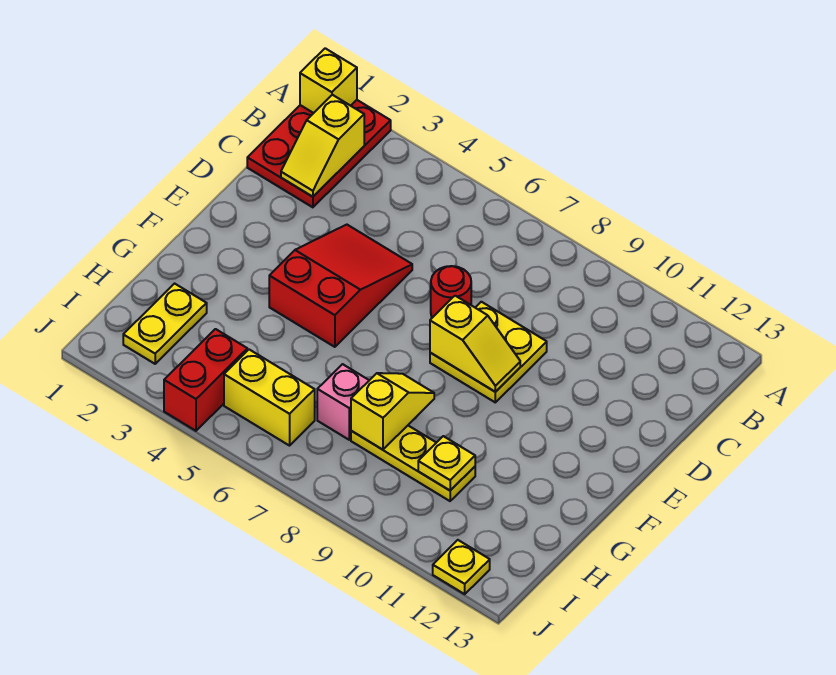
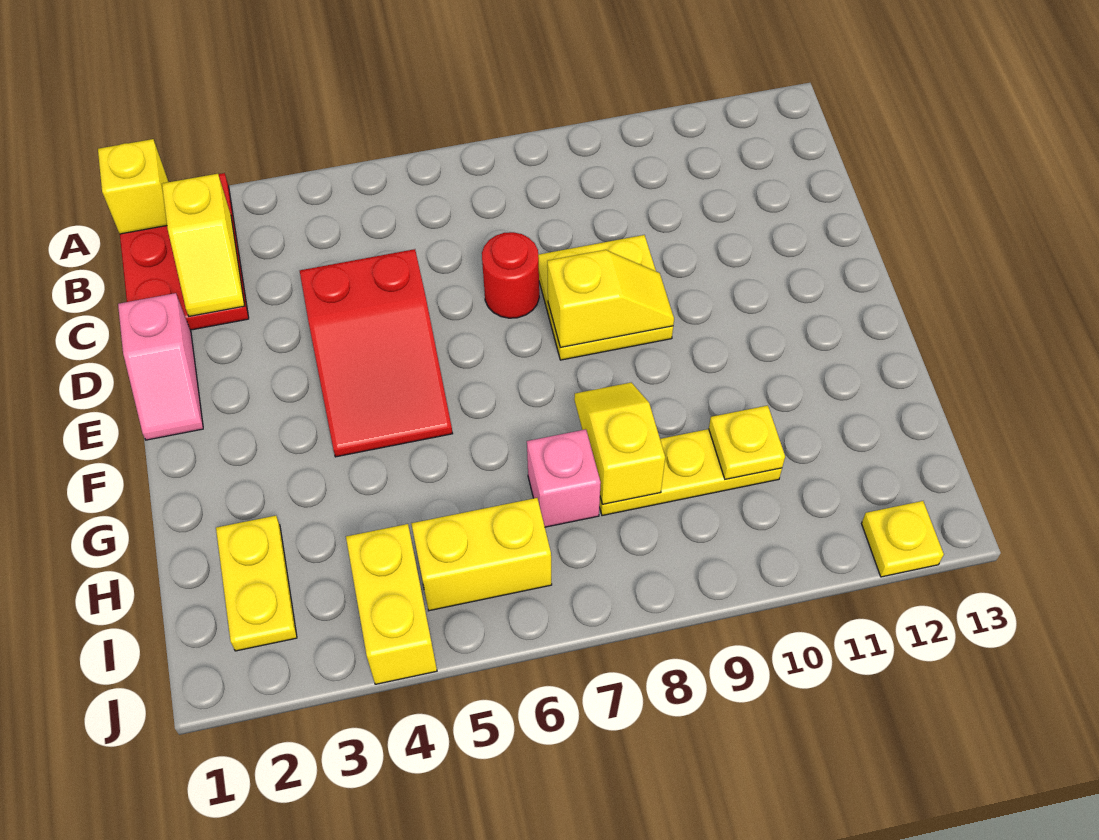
none -> pink slope D1:E1 level 1 top D
red slope D4:F5 level 1 top F -> red slope D4:F5 level 1 top D
red brick I4:J4 level 1 -> yellow brick I4:J4 level 1

